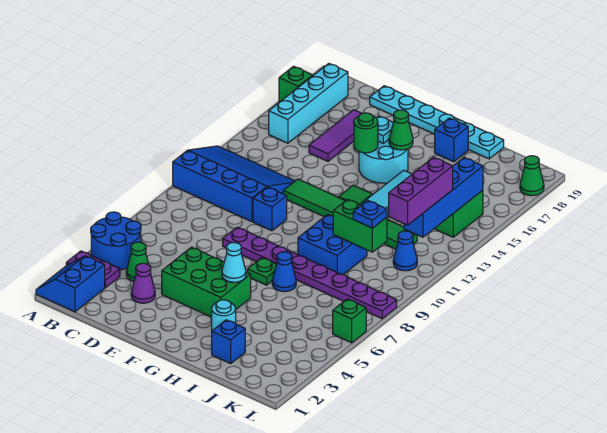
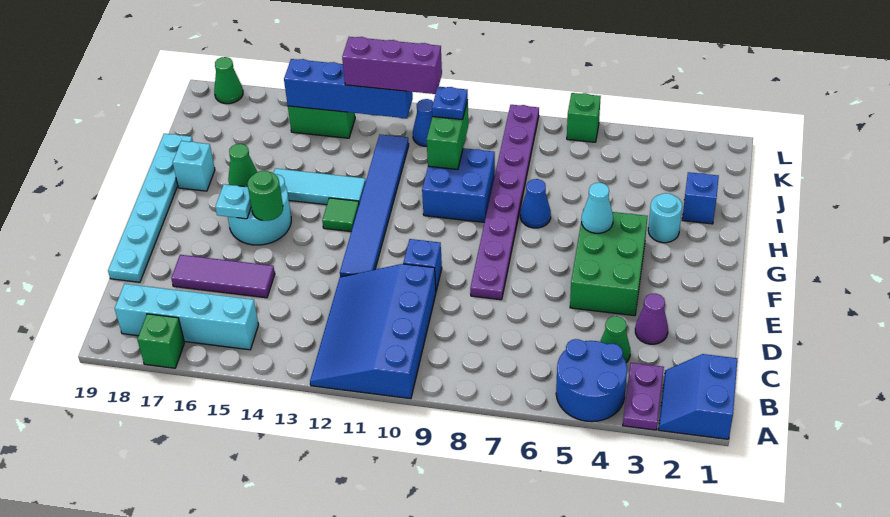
blue slope A1:B2 level 1 top B -> blue slope A1:B2 level 1 top 1
green tile E12:J12 level 1 -> blue tile E12:J12 level 1
green plate G7 level 1 -> none
blue brick H18 level 1 -> cyan brick H18 level 1

